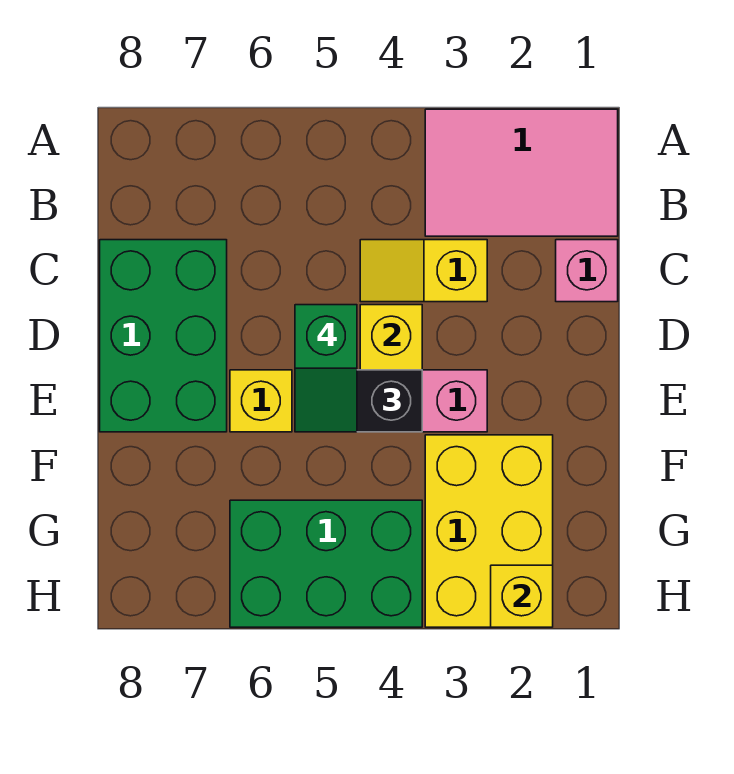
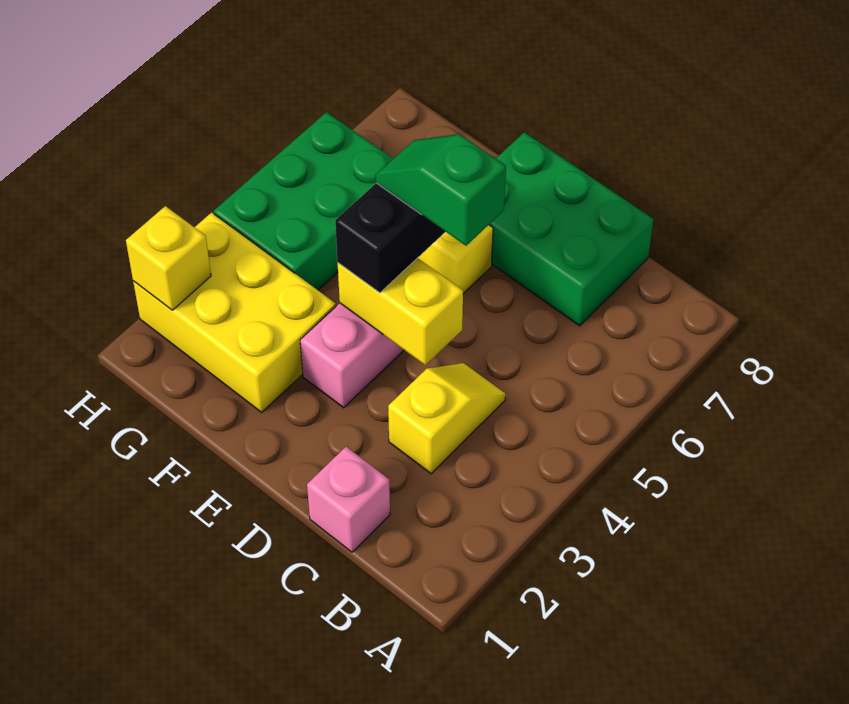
pink tile A1:B3 level 1 -> none

